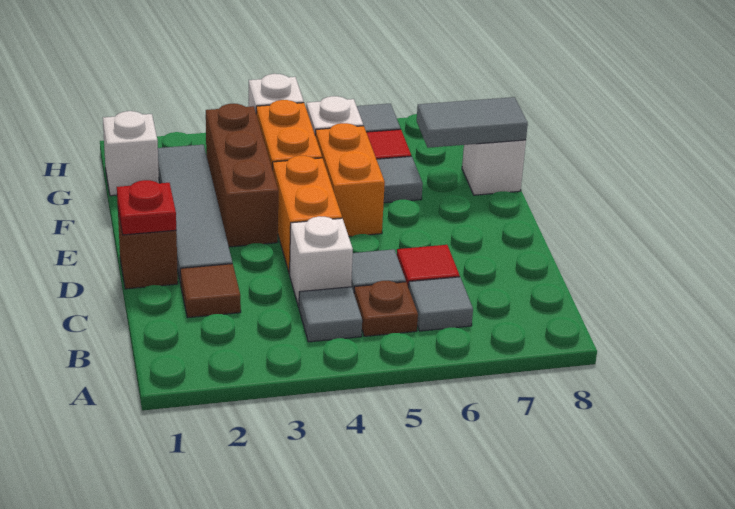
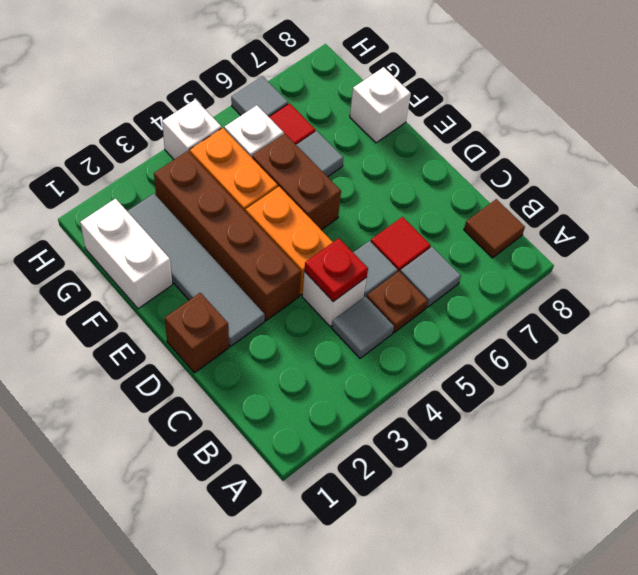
brown tile C2 level 1 -> brown tile B8 level 1
red plate D1 level 2 -> red plate C4 level 2
brown brick E3:G3 level 1 -> brown brick D3:G3 level 1
orange brick E5:F5 level 1 -> brown brick E5:F5 level 1
grey tile F7:F8 level 2 -> none
white brick G1 level 1 -> white brick F1:G1 level 1

